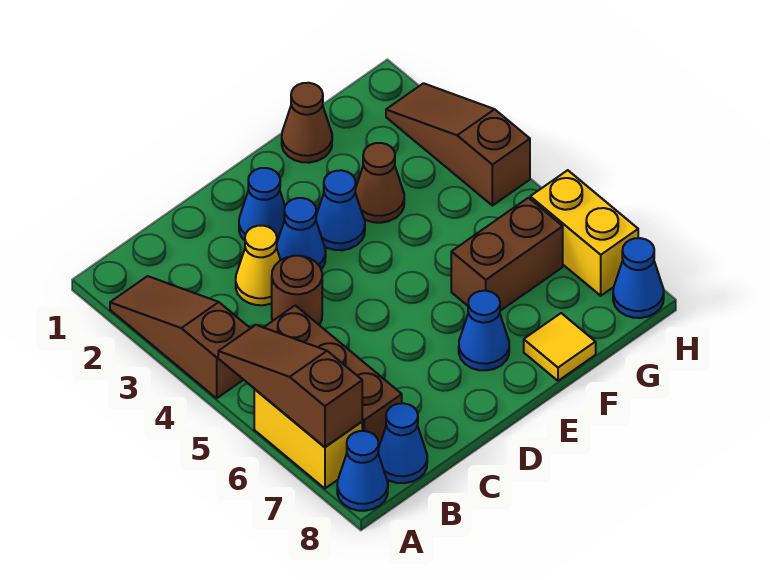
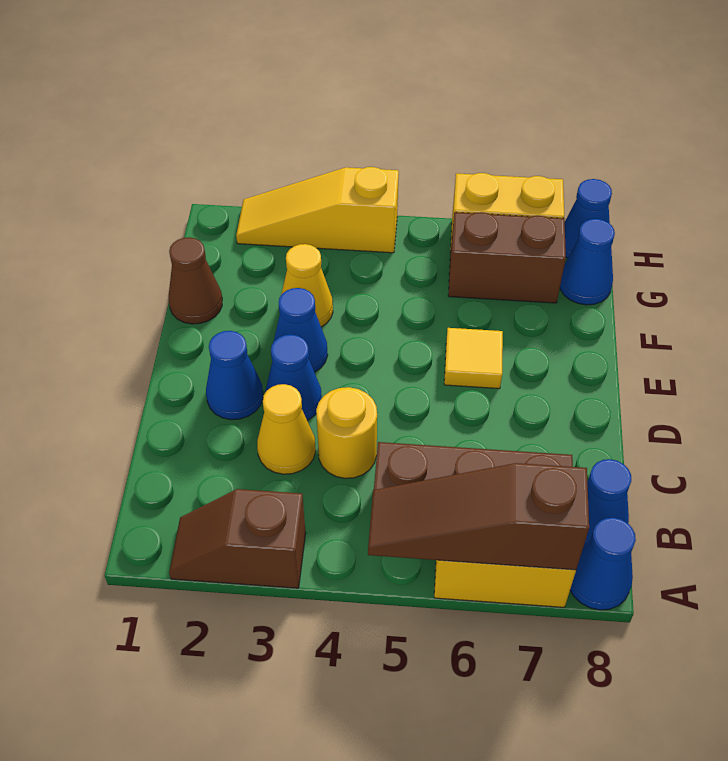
brown slope A2:A4 level 1 top 4 -> brown slope A2:A3 level 1 top 3
brown round brick C4 level 1 -> yellow round brick C4 level 1
blue cone E7 level 1 -> blue cone G8 level 1
brown cone F3 level 1 -> yellow cone F3 level 1
brown brick F6:G6 level 1 -> brown brick G6:G7 level 1
yellow tile F8 level 1 -> yellow tile E6 level 1
brown slope H2:H4 level 1 top 4 -> yellow slope H2:H4 level 1 top 4

